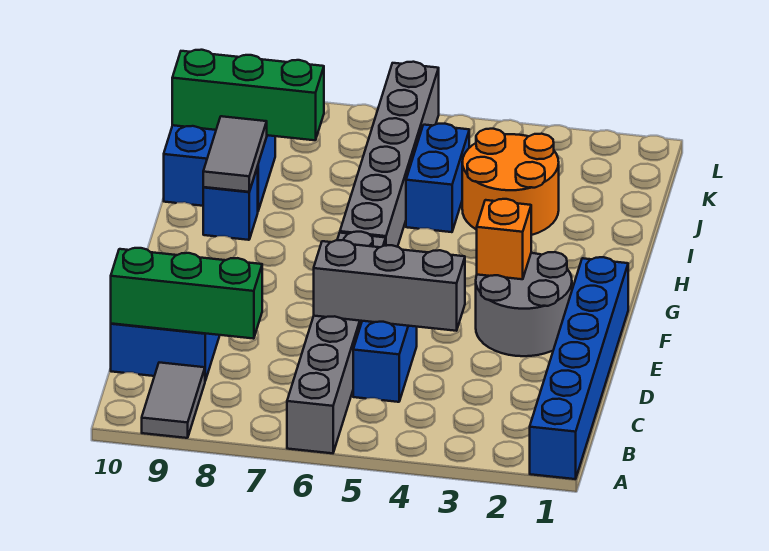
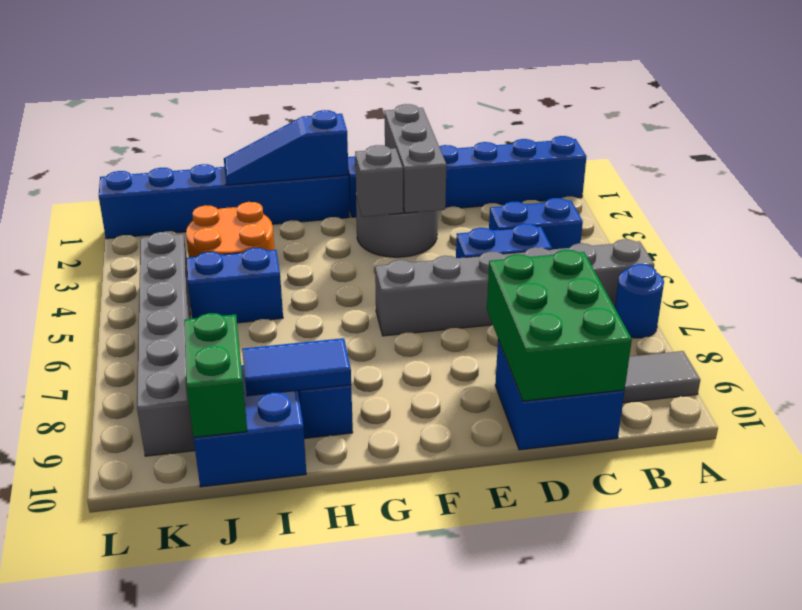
none -> blue round brick A7 level 1
none -> blue brick B4:C4 level 1
green brick C8:C10 level 2 -> green brick C8:D10 level 2
grey brick D4:D6 level 2 -> grey brick E1:E3 level 2
orange brick F3 level 2 -> grey brick F3 level 2
none -> blue brick G1:L1 level 1
none -> blue slope G1:I1 level 2 top G
grey brick G6:L6 level 1 -> grey brick K4:K9 level 1
grey tile H9:I9 level 2 -> blue tile H9:I9 level 2
green brick J8:J10 level 2 -> green brick J9:J10 level 2

